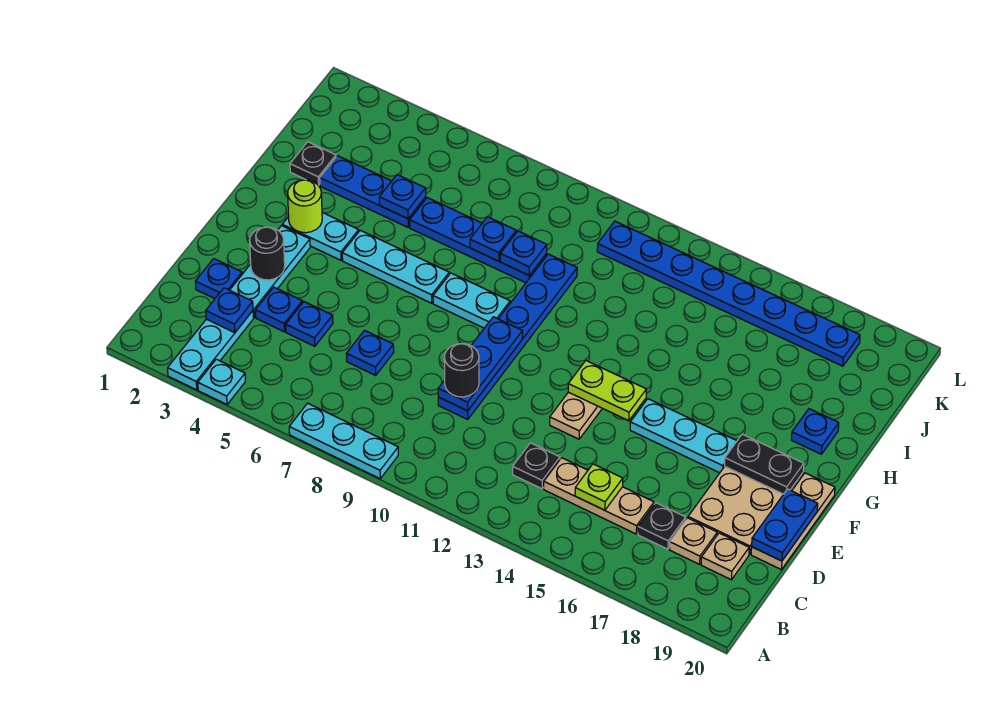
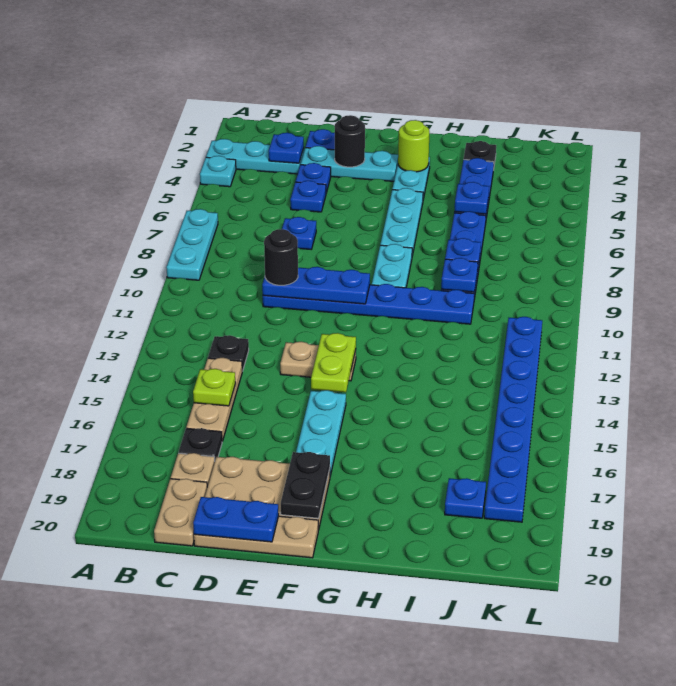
tan plate C19 level 1 -> tan plate C19:C20 level 1
blue plate H19 level 1 -> blue plate J18 level 1

